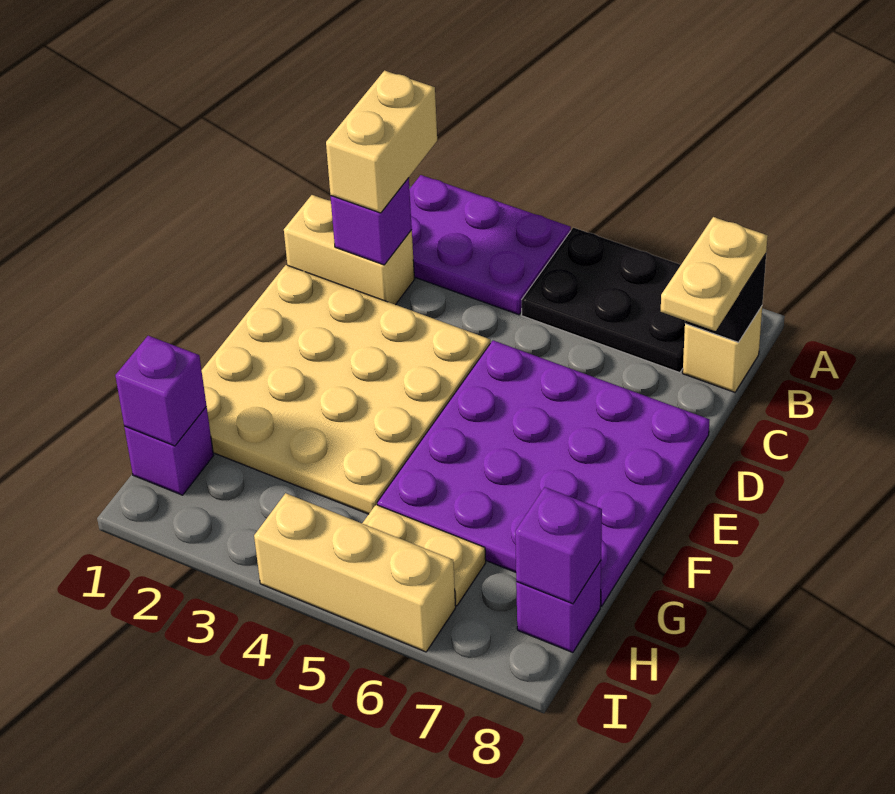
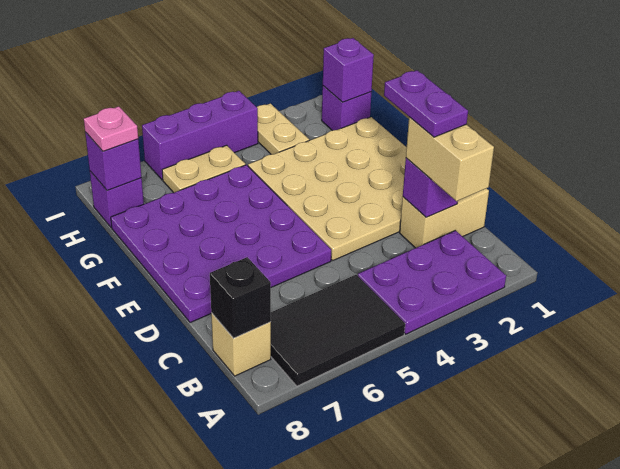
black plate A5:B7 level 1 -> black tile A5:B7 level 1
tan plate B8:C8 level 3 -> tan plate H3:I3 level 1
none -> purple plate C2:D2 level 4
none -> pink plate H8 level 3
tan brick I4:I6 level 1 -> purple brick I4:I6 level 1

